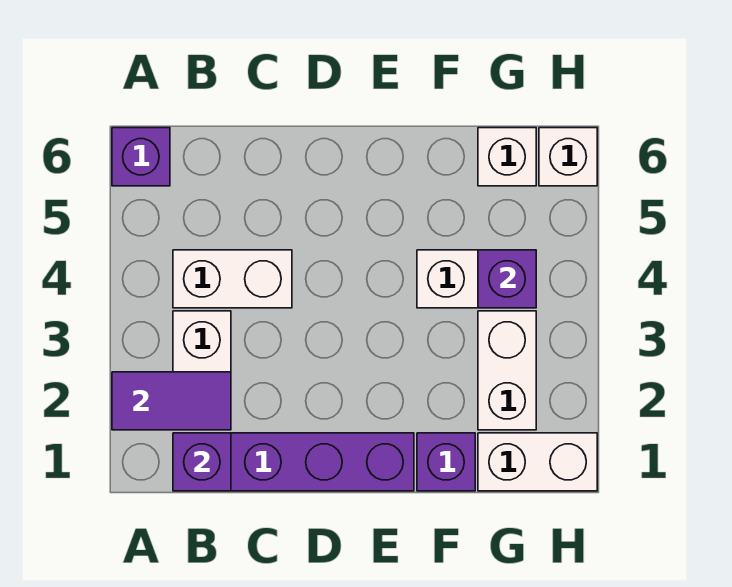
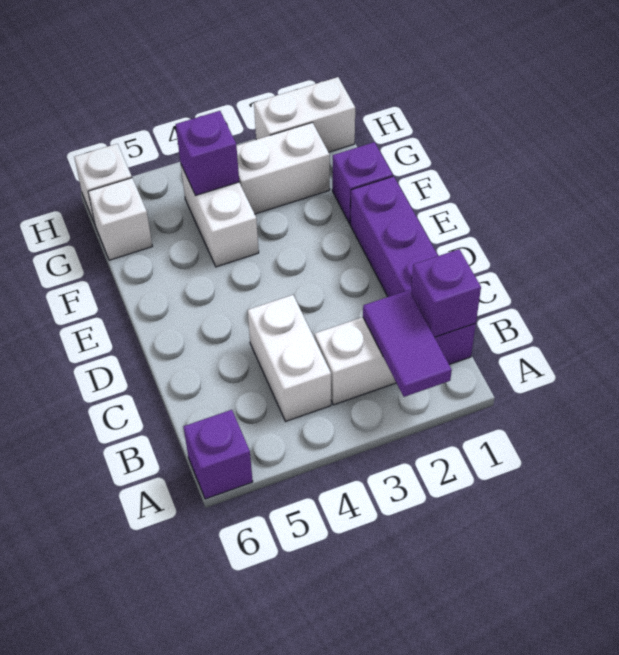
white brick G1:H1 level 1 -> white brick H1:H2 level 1

